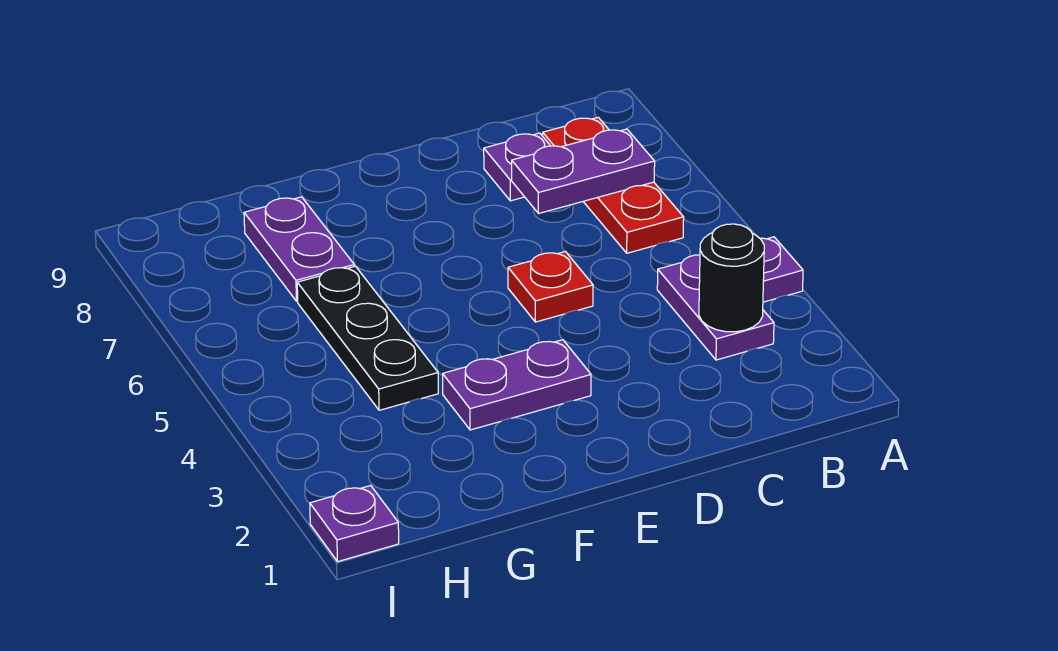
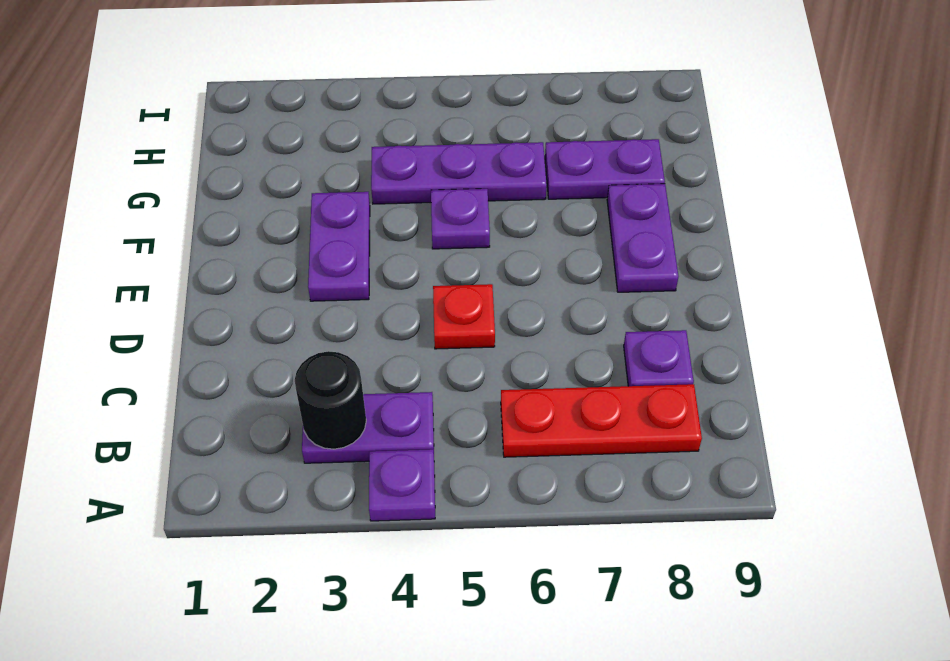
purple plate B7:C7 level 2 -> purple plate E8:F8 level 1
black plate G4:G6 level 1 -> purple plate G4:G6 level 1
purple plate I1 level 1 -> purple plate F5 level 1

